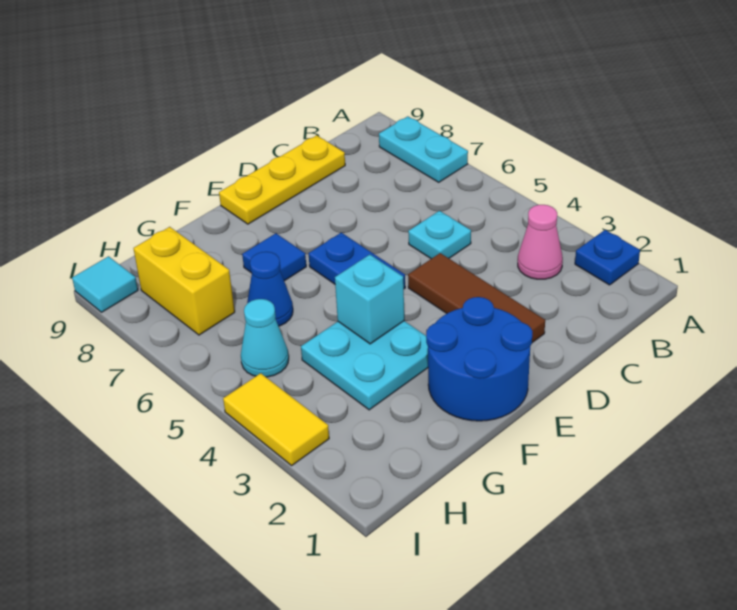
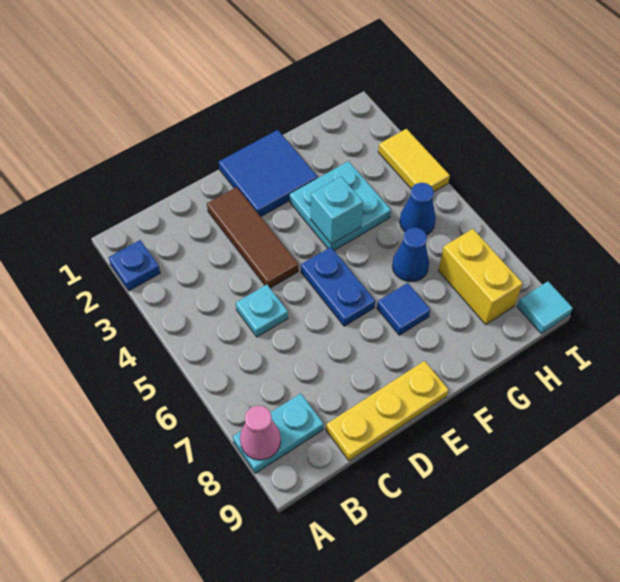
cyan plate A7:A8 level 1 -> cyan plate A8:B8 level 1
pink cone B3 level 1 -> pink cone A8 level 2
blue round brick E1:F2 level 1 -> blue tile E1:F2 level 1
cyan cone H5 level 1 -> blue cone H5 level 1

